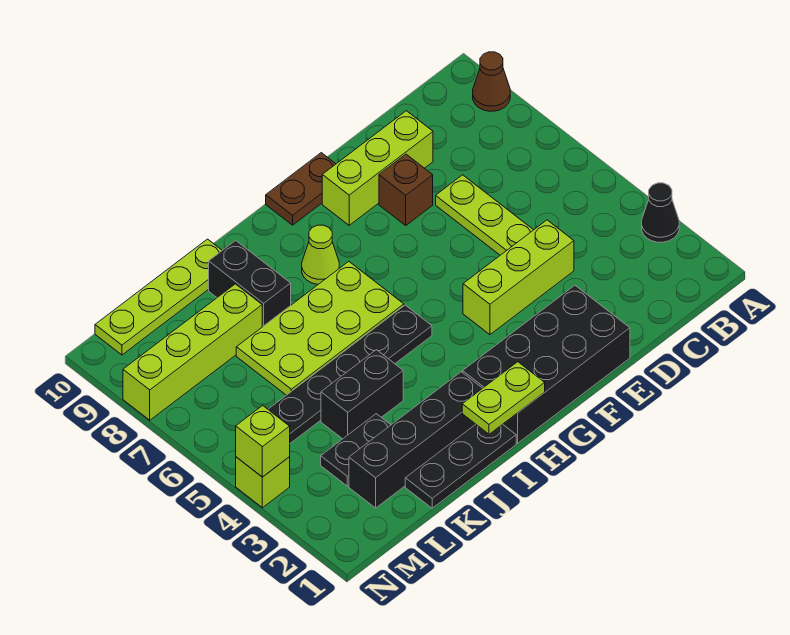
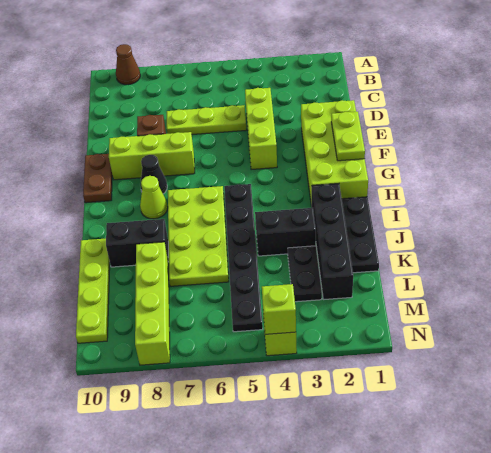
black cone A3 level 1 -> black cone G8 level 1
lime brick D9:F9 level 1 -> lime brick F7:F9 level 1
black brick E1:H2 level 1 -> lime brick E1:H2 level 1
lime plate H1:I1 level 2 -> lime plate F1:G1 level 2
black brick J4:K4 level 1 -> black brick J3:J4 level 1

